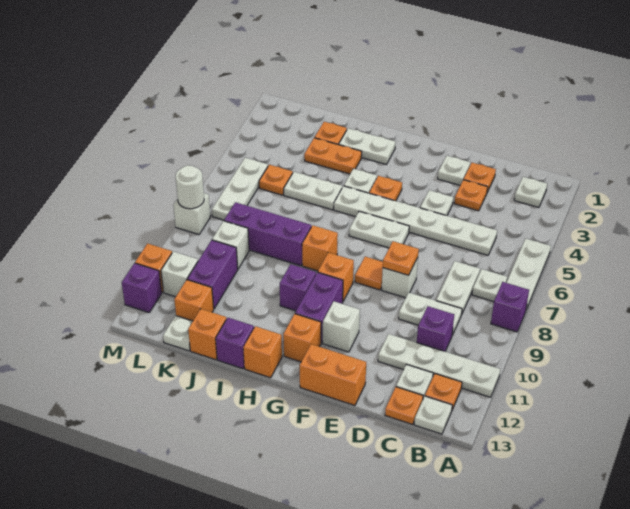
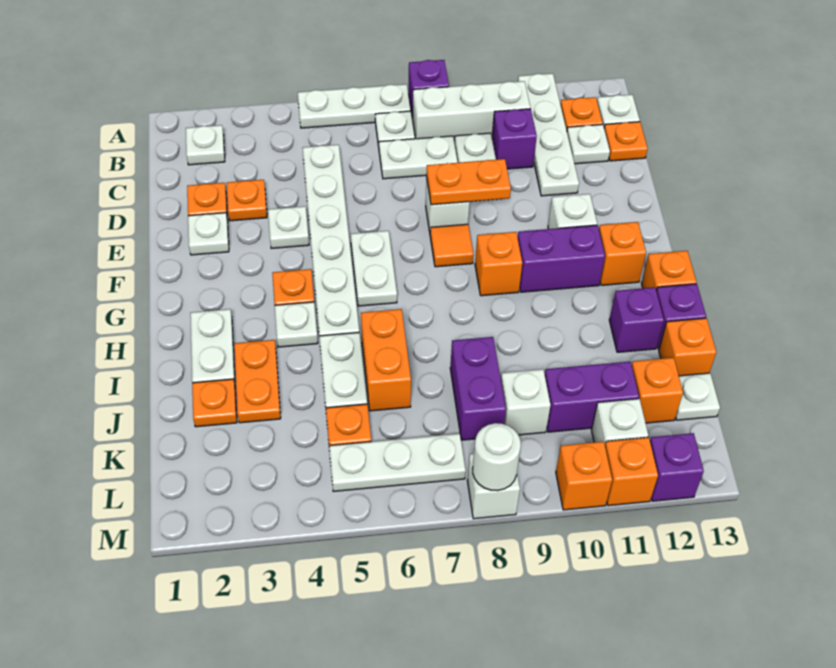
none -> white brick B8:B10 level 1
orange plate E8 level 2 -> orange plate E8:E9 level 2
orange brick E13:F13 level 1 -> orange brick I6:J6 level 1
orange brick H8 level 1 -> orange brick M10 level 1
purple brick H10 level 1 -> purple brick I12 level 1
purple brick I8:K8 level 1 -> purple brick J8:K8 level 1

